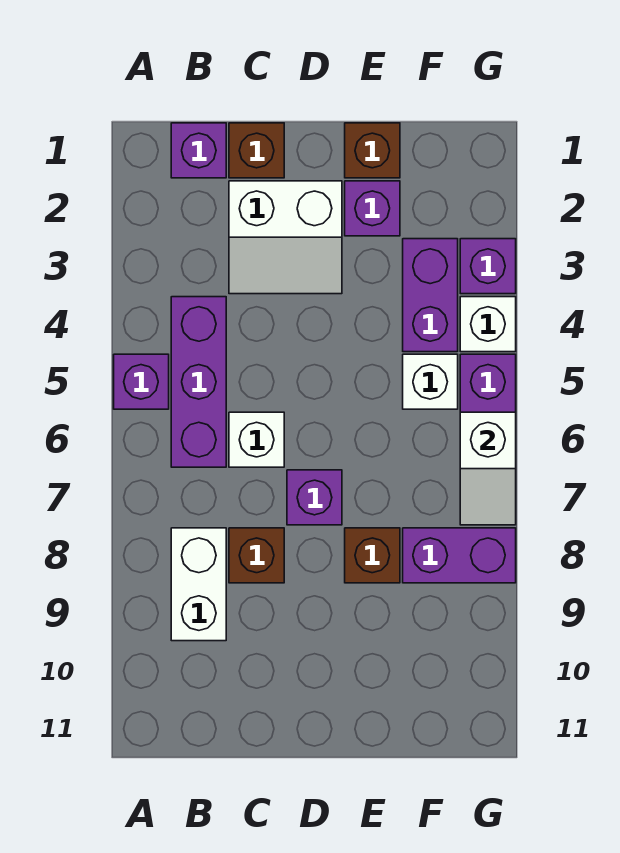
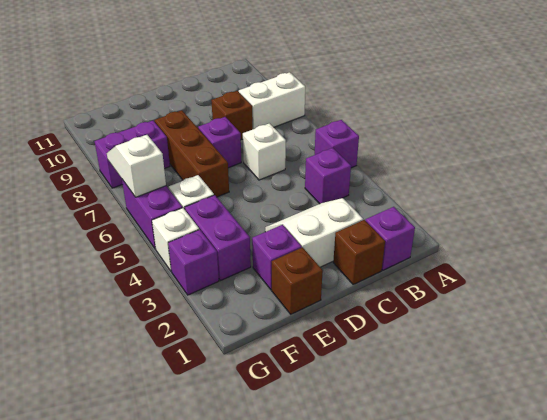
purple brick B4:B6 level 1 -> purple brick B4 level 1
white brick B8:B9 level 1 -> white brick A8:B8 level 1
brown brick E8 level 1 -> brown brick E6:E8 level 1

